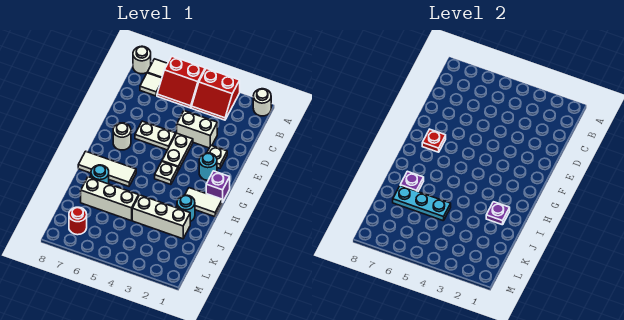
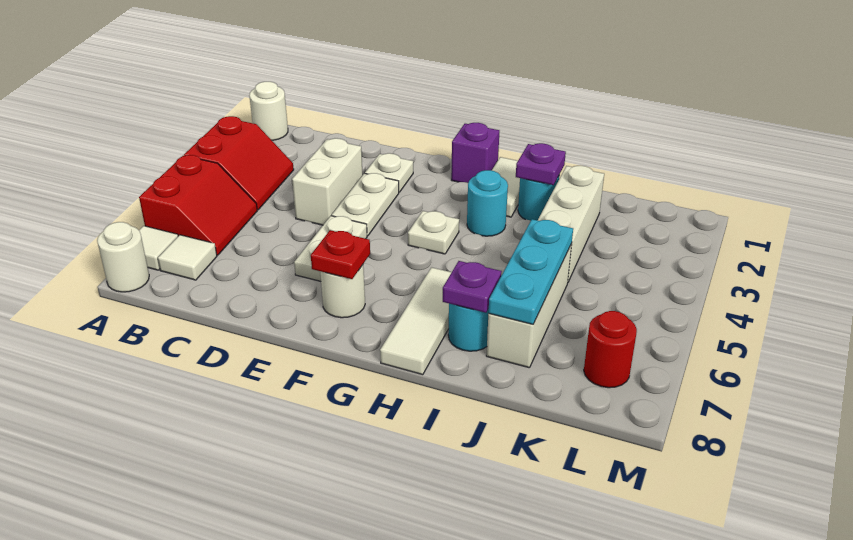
white plate E4:F4 level 1 -> white plate E3:E4 level 1
cyan round brick F2 level 1 -> cyan round brick H3 level 1

